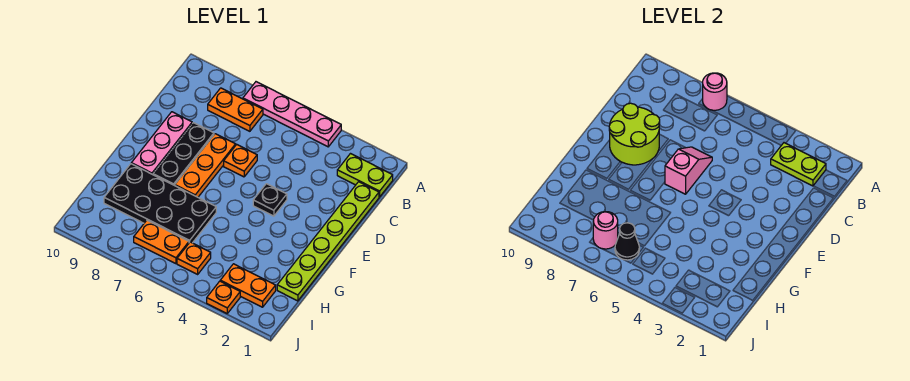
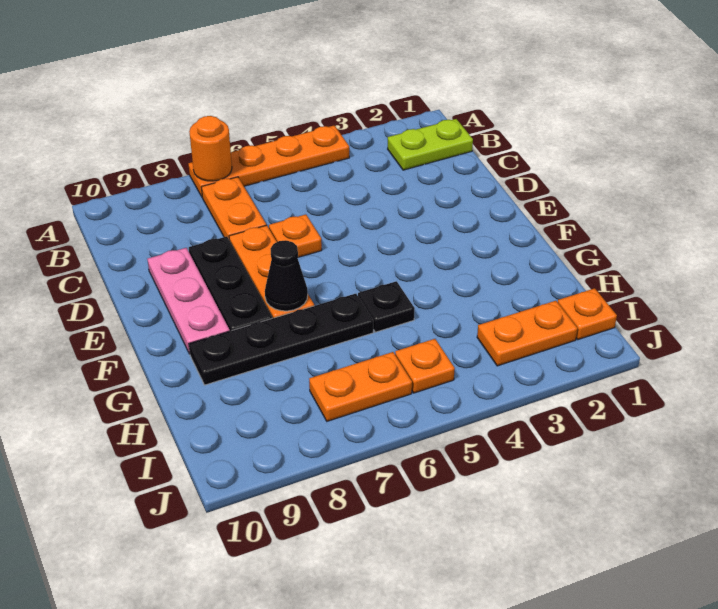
pink plate A4:A7 level 1 -> orange plate A4:A7 level 1
pink round brick A7 level 2 -> orange round brick A7 level 2
lime plate B2:B3 level 2 -> none
orange plate B7:B8 level 1 -> orange plate B7:C7 level 1
lime plate C1:H1 level 1 -> none
pink slope D6:E6 level 2 top E -> none
lime round brick D8:E9 level 2 -> none
black plate E4 level 1 -> black plate G5 level 1
black plate G6:H9 level 1 -> black plate G6:G9 level 1
black cone I6 level 2 -> black cone F7 level 2
pink round brick I7 level 2 -> none
orange plate J3 level 1 -> orange plate I1 level 1

